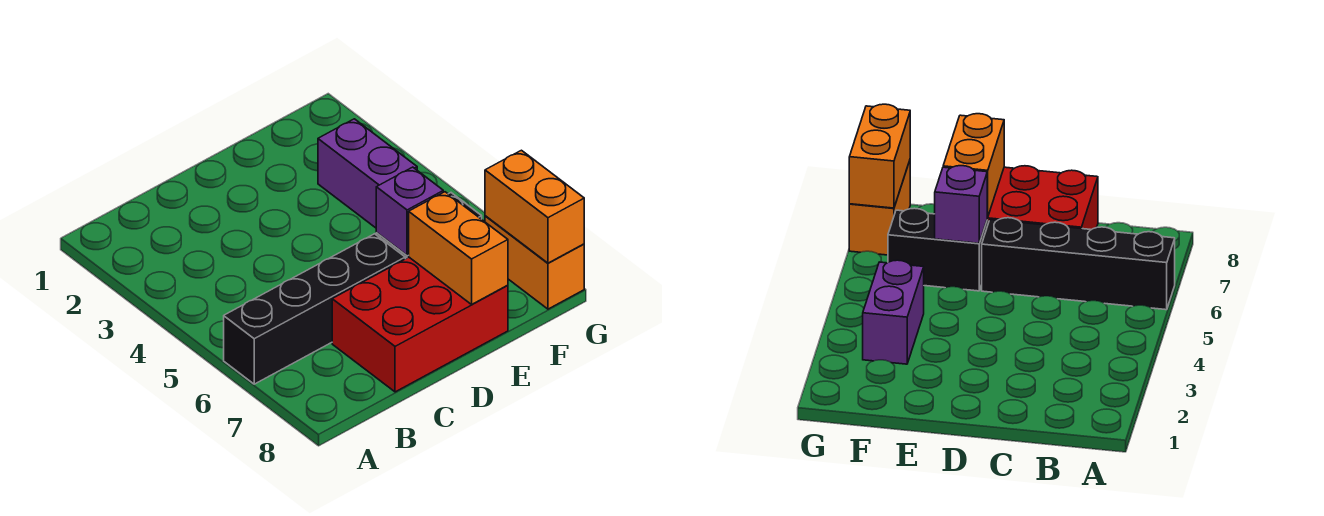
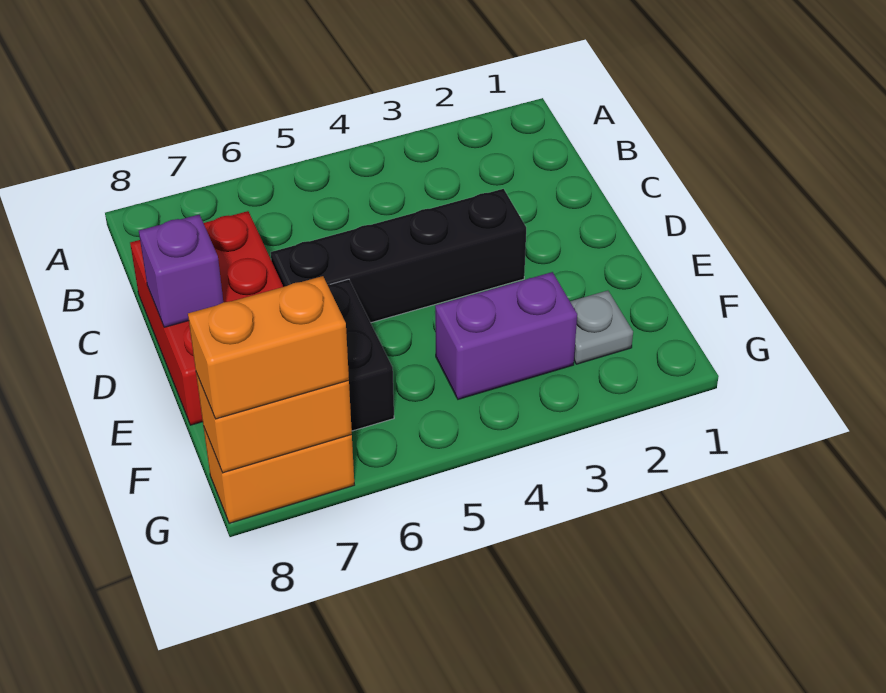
black brick A6:D6 level 1 -> black brick D3:D6 level 1
purple brick E6 level 2 -> purple brick D8 level 2
orange brick E7:E8 level 2 -> orange brick G7:G8 level 3
none -> grey plate F2 level 1

